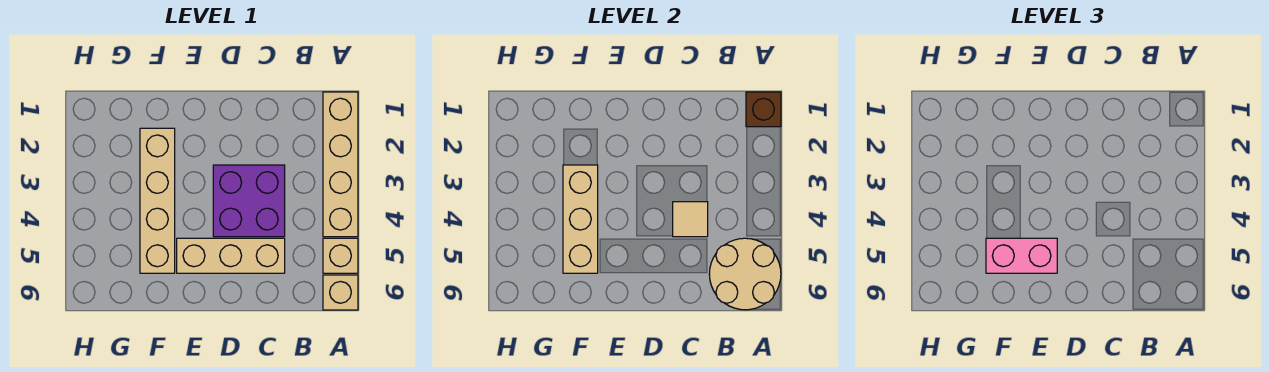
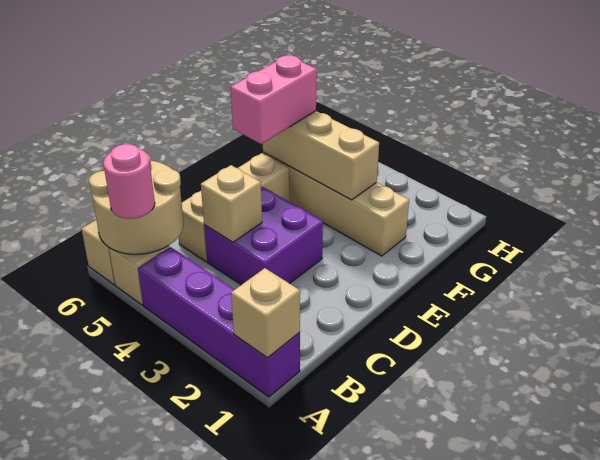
tan brick A1:A4 level 1 -> purple brick A1:A4 level 1
brown brick A1 level 2 -> tan brick A1 level 2
none -> pink round brick A5 level 3
tan tile C4 level 2 -> tan brick C4 level 2

